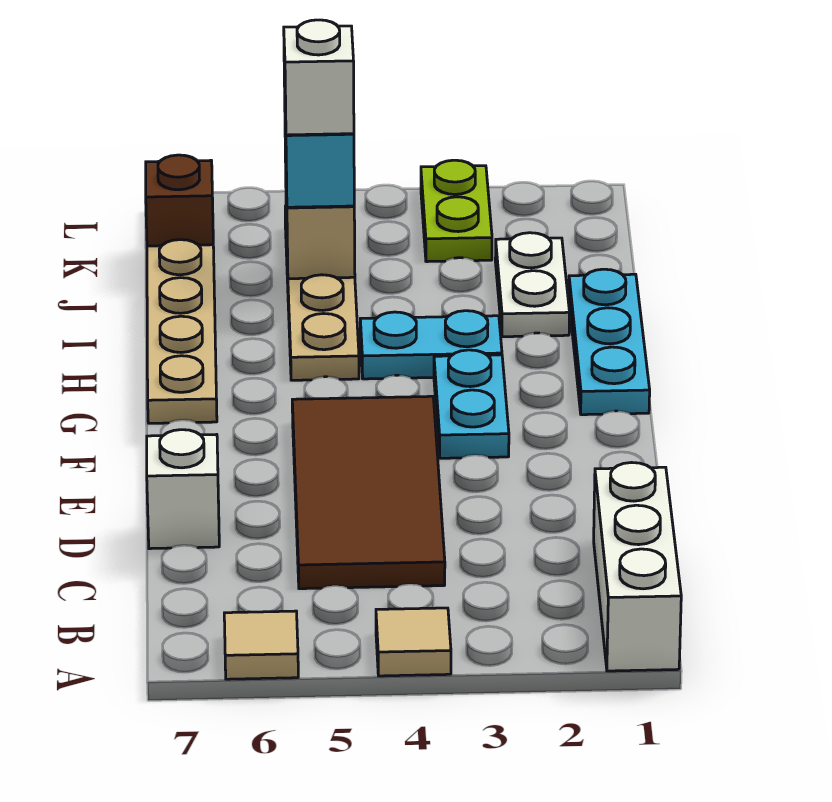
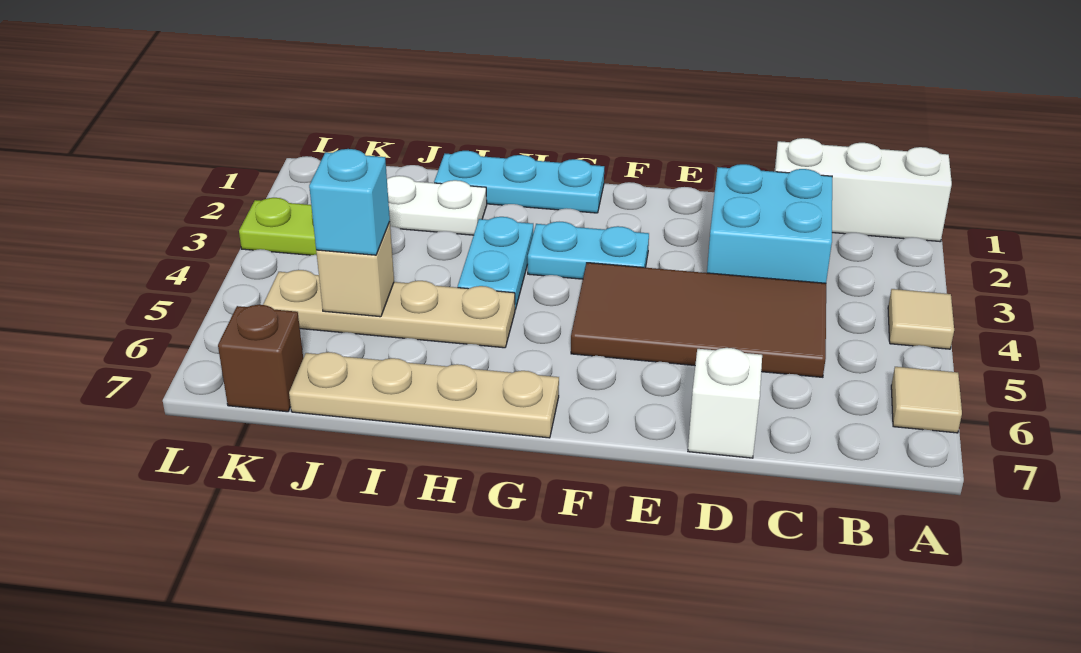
none -> cyan brick C2:D3 level 1
white brick J5 level 4 -> none

